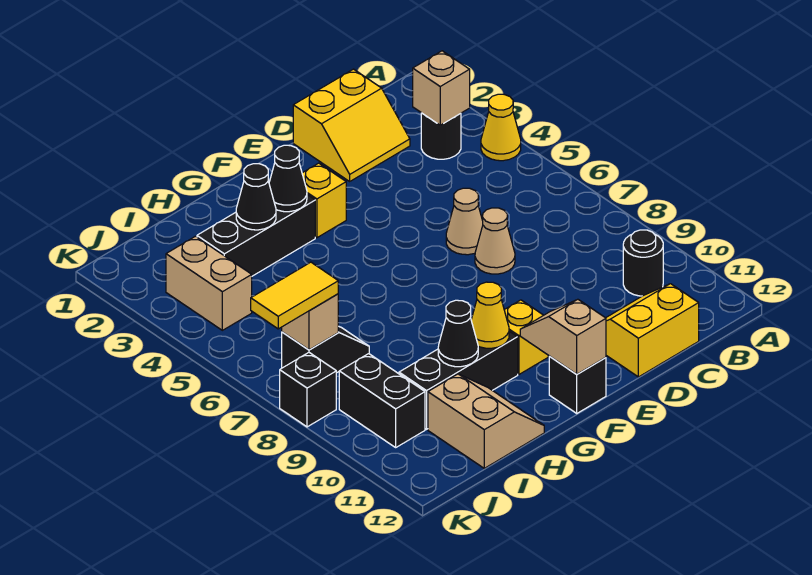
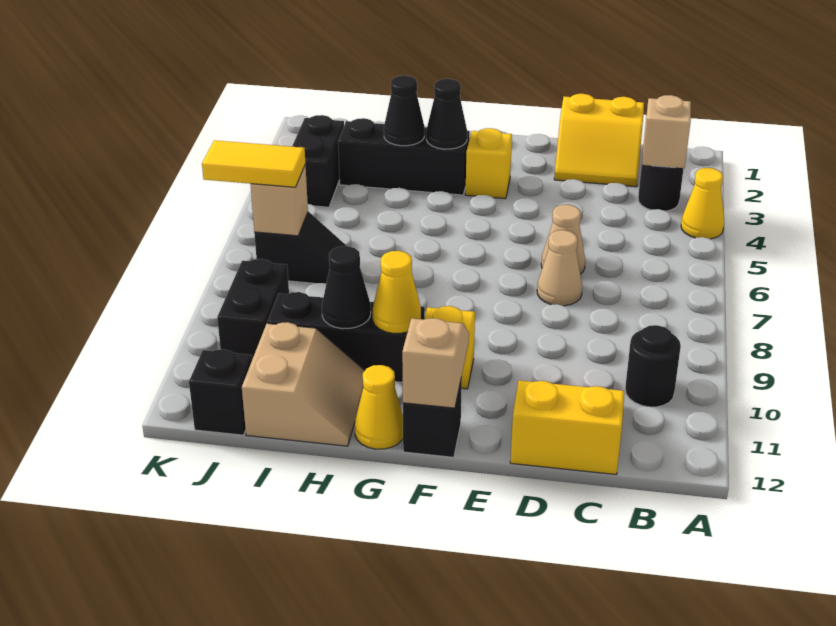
none -> yellow cone G12 level 1
tan brick J3:J4 level 1 -> black brick J3:J4 level 1
black brick K8 level 1 -> black brick J12 level 1

